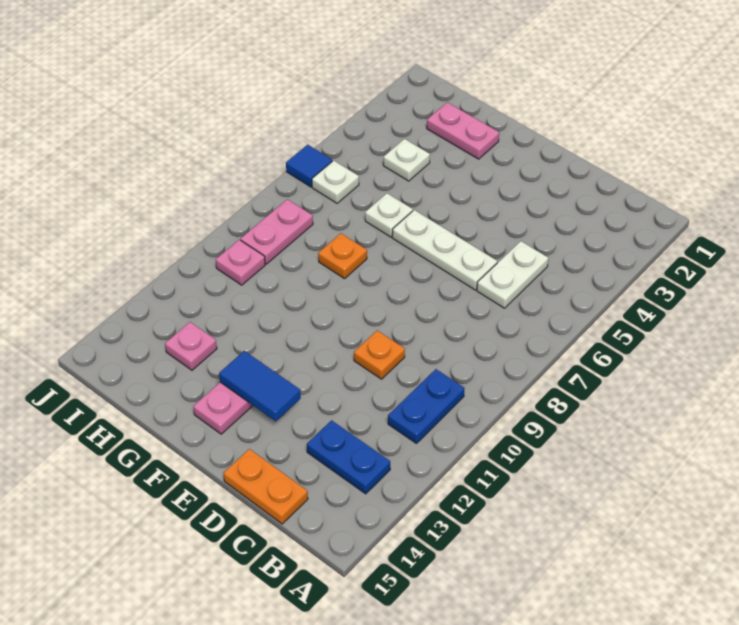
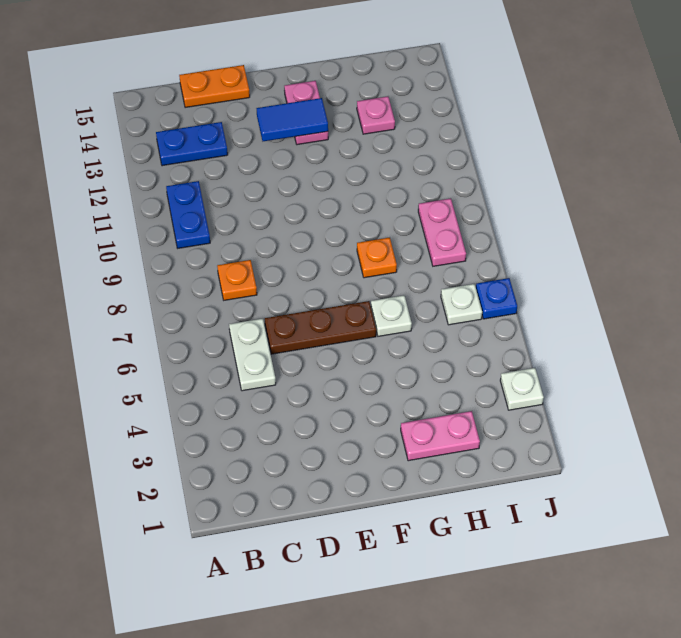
white plate D6:F6 level 1 -> brown plate D6:F6 level 1
orange plate D10 level 1 -> orange plate C8 level 1
white plate H4 level 1 -> white plate J3 level 1
pink plate I10 level 1 -> none
blue tile J6 level 1 -> blue plate J6 level 1

